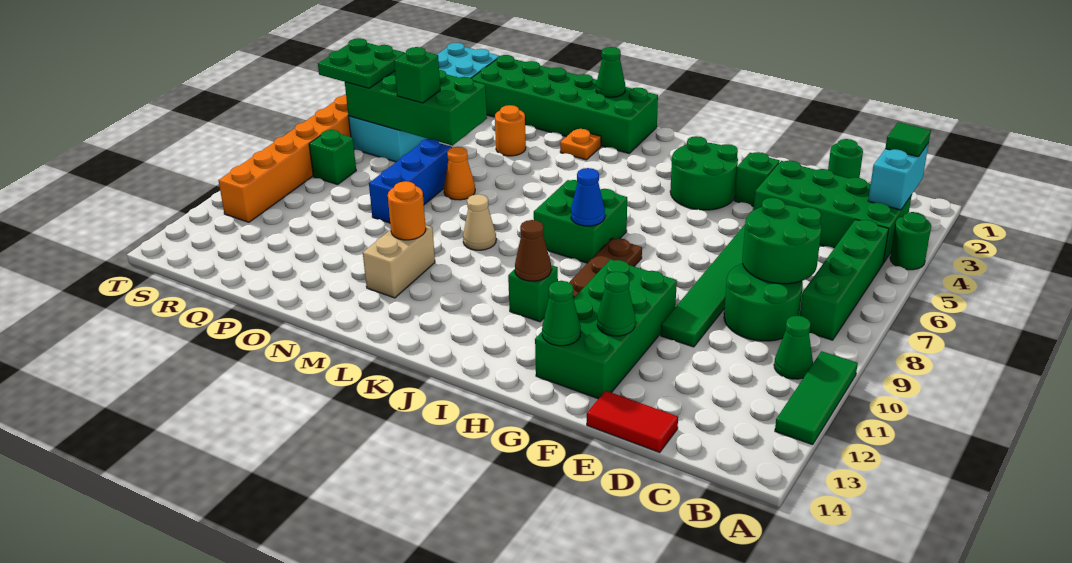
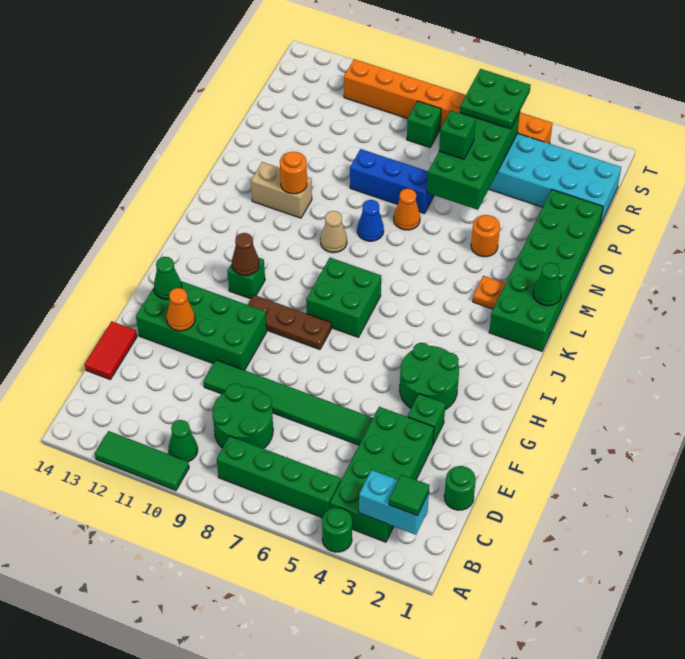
green round brick C7:D8 level 2 -> none
green cone F12 level 2 -> orange cone F12 level 2
blue cone I8 level 2 -> blue cone M8 level 1

